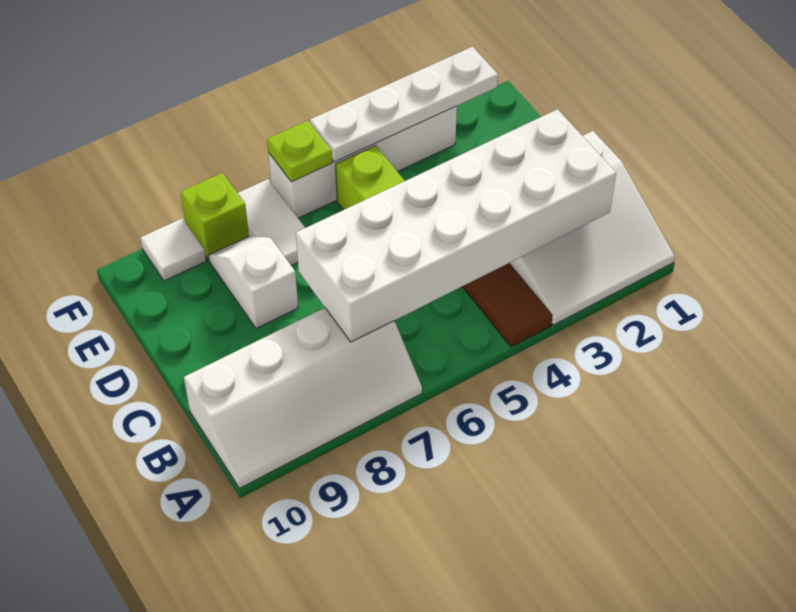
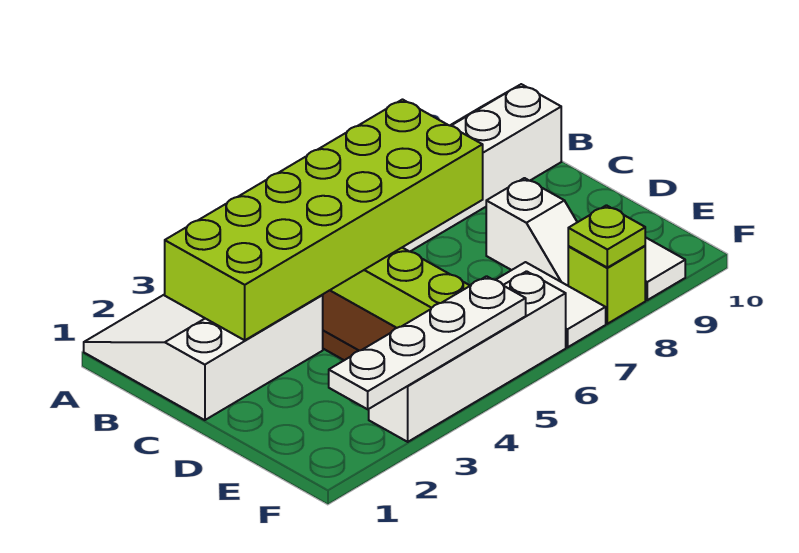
white brick B2:C7 level 2 -> lime brick B2:C7 level 2
lime plate F6 level 2 -> lime plate F8 level 2

